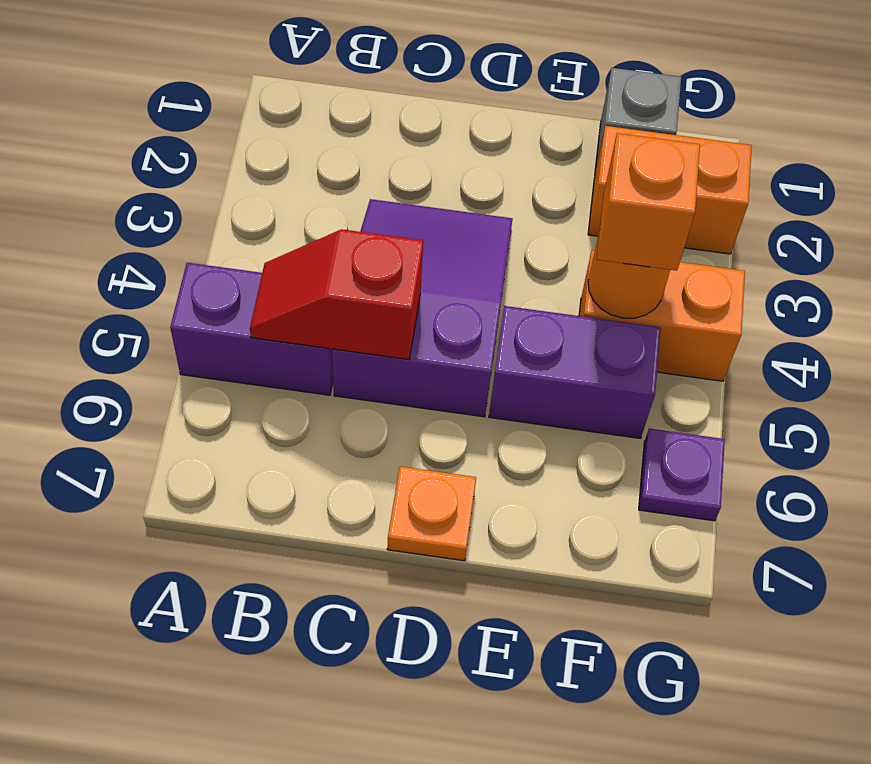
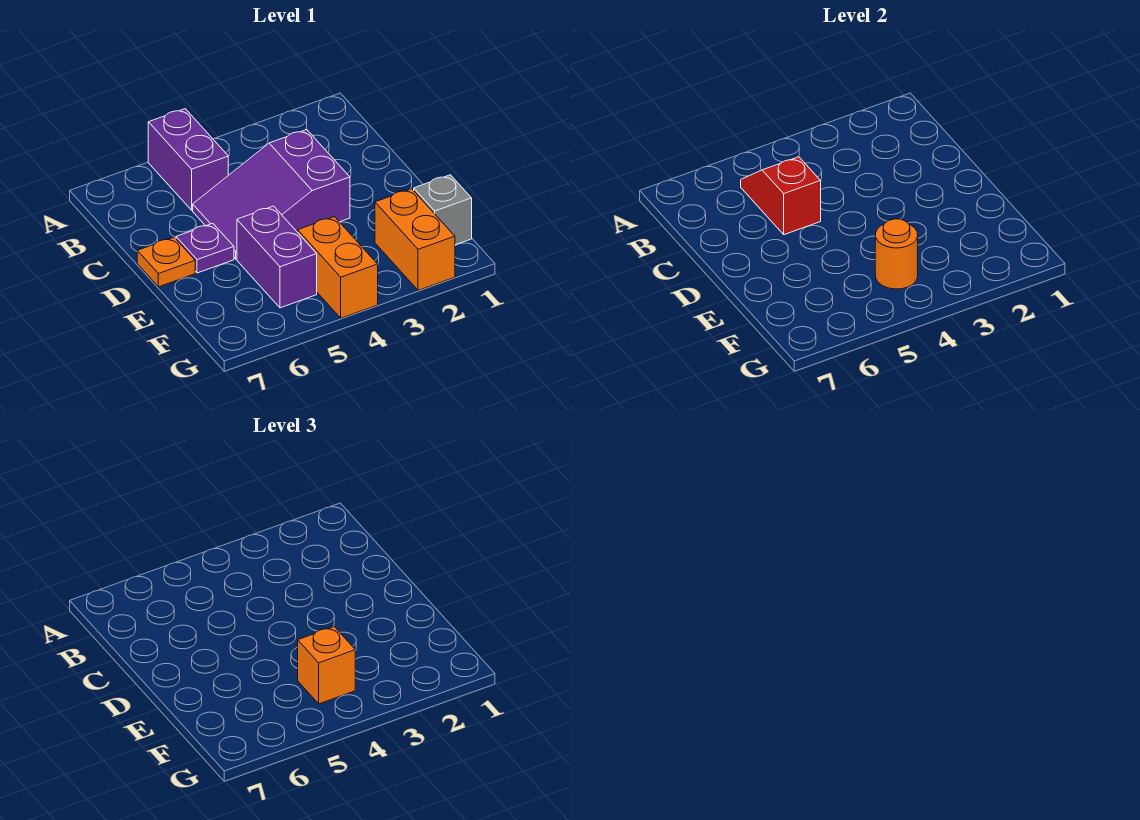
purple slope C3:D5 level 1 top 5 -> purple slope C3:D5 level 1 top 3
purple plate G6 level 1 -> purple plate D6 level 1

